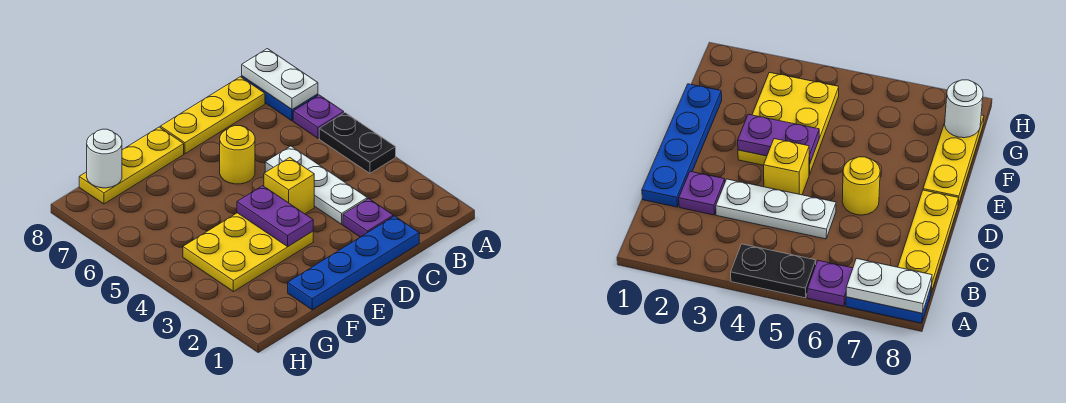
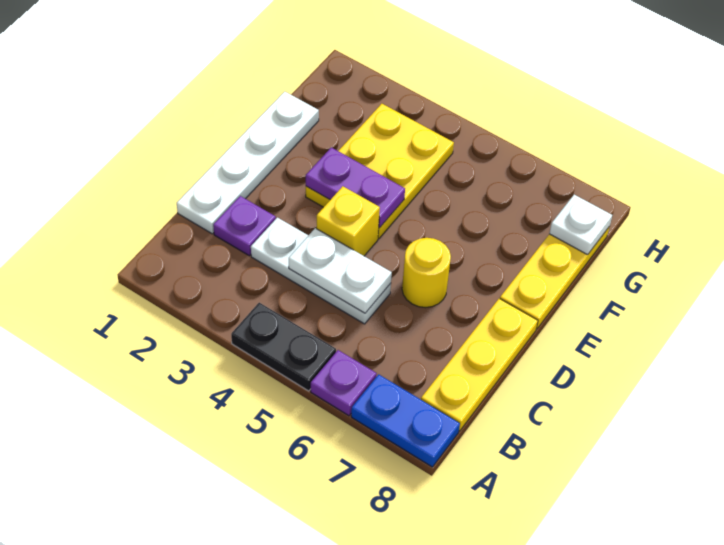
white plate A7:A8 level 2 -> white plate C4:C5 level 2
blue plate C1:F1 level 1 -> white plate C1:F1 level 1
white round brick G8 level 2 -> white plate G8 level 2

